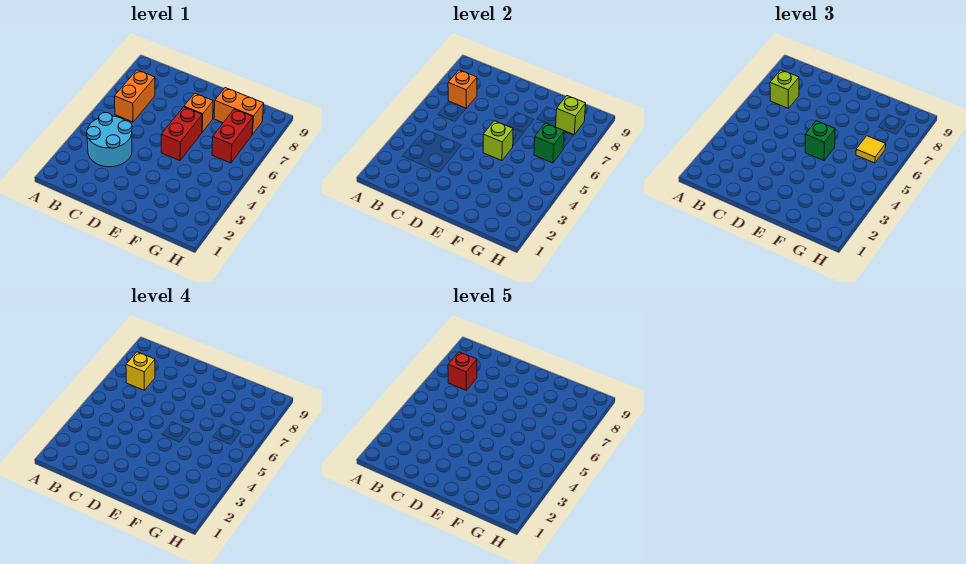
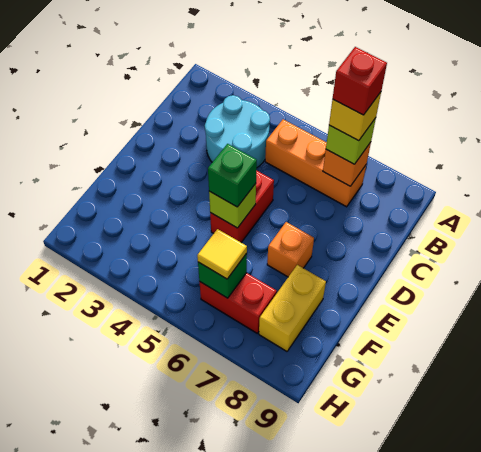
orange brick B6:B7 level 1 -> orange brick B5:B7 level 1
red brick E5:E6 level 1 -> red brick D5:E5 level 1
orange brick F8:G8 level 1 -> yellow brick F8:G8 level 1
lime brick G8 level 2 -> none

